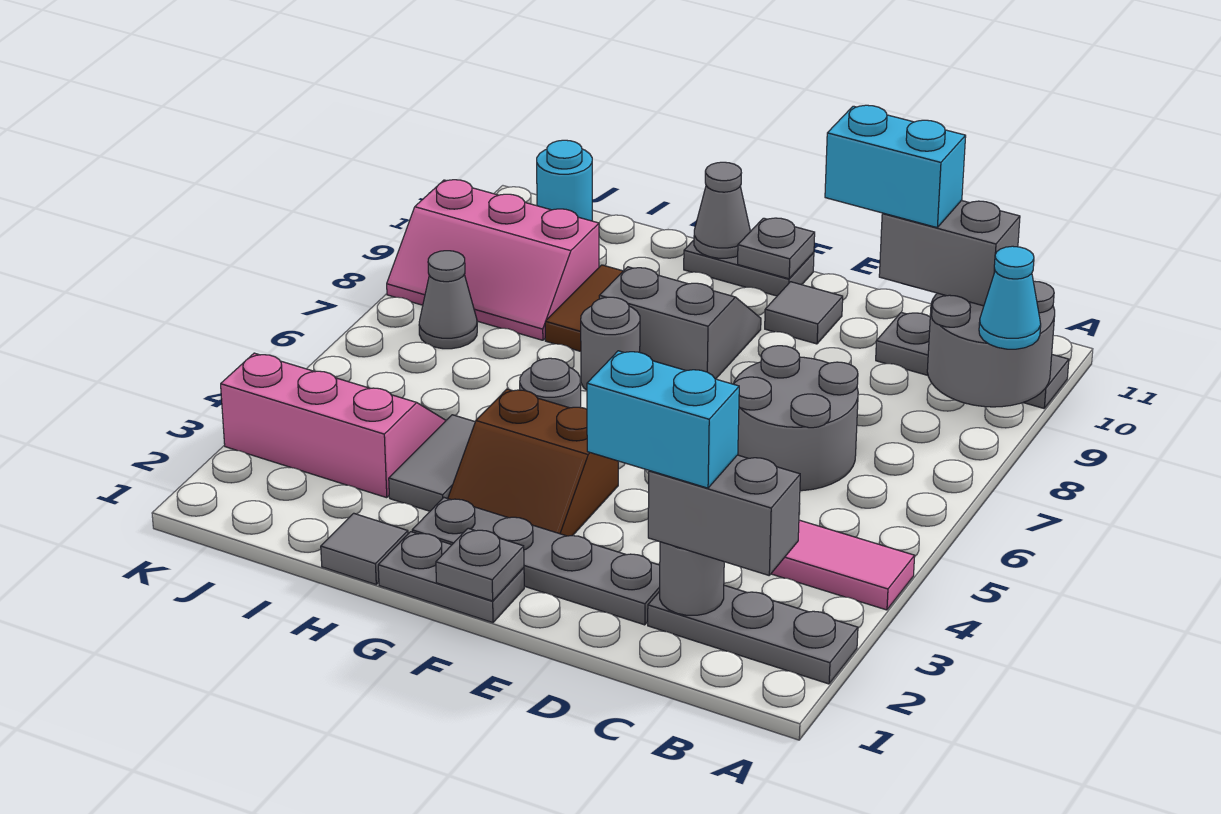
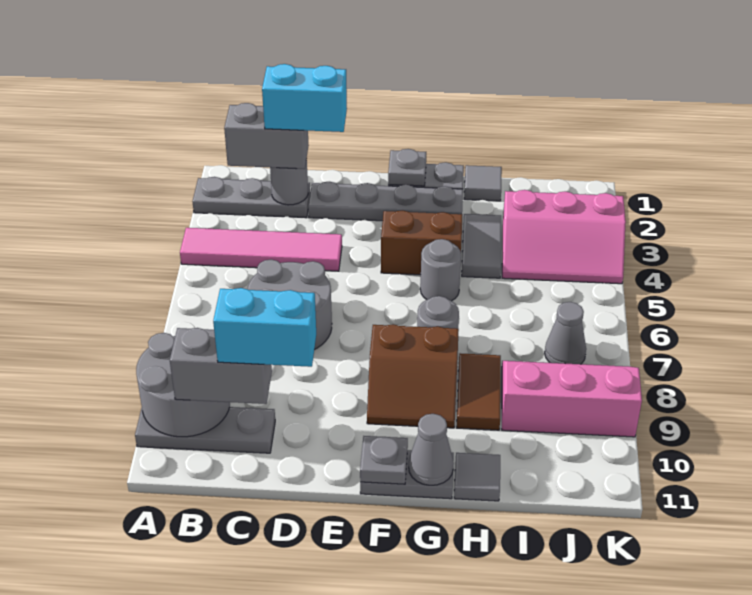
cyan cone A9 level 3 -> none
grey tile E10 level 1 -> grey tile H11 level 1
grey slope F8:G9 level 1 top 8 -> brown slope F8:G9 level 1 top 8
cyan round brick J11 level 1 -> none

